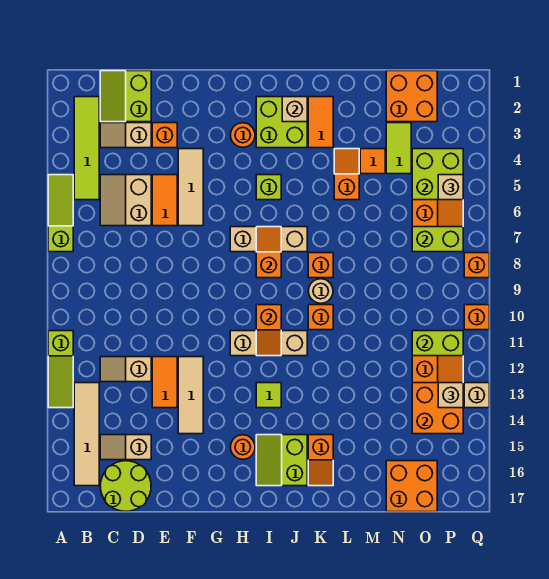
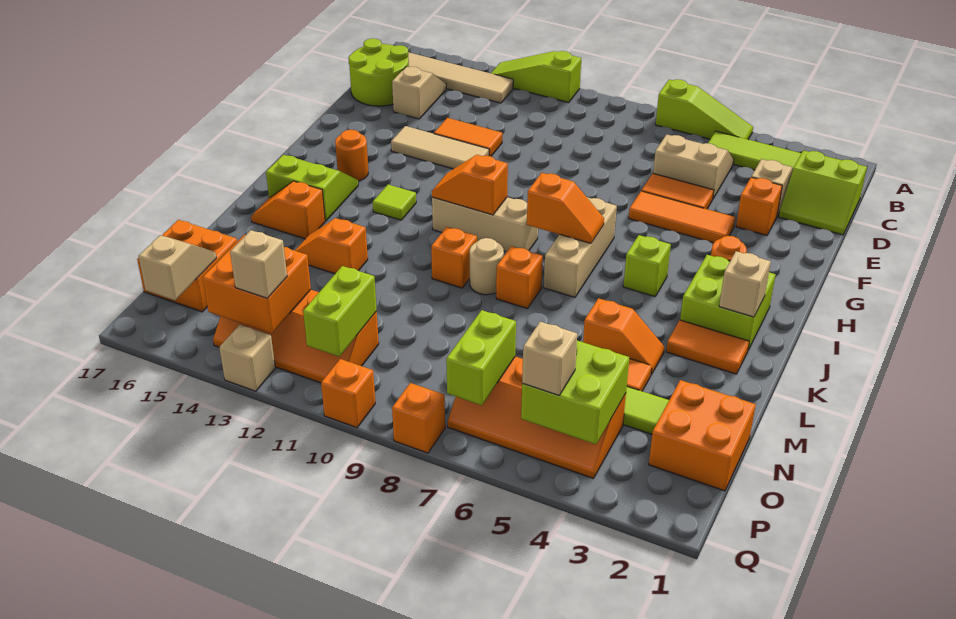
lime slope C1:D2 level 1 top D -> lime slope C1:D2 level 1 top C
tan slope C12:D12 level 1 top D -> tan slope O16:P16 level 2 top P
tan tile F4:F6 level 1 -> orange tile F4:F6 level 1
tan brick H11:J11 level 1 -> tan brick I9:I11 level 1
none -> orange slope L13:L14 level 1 top 13

